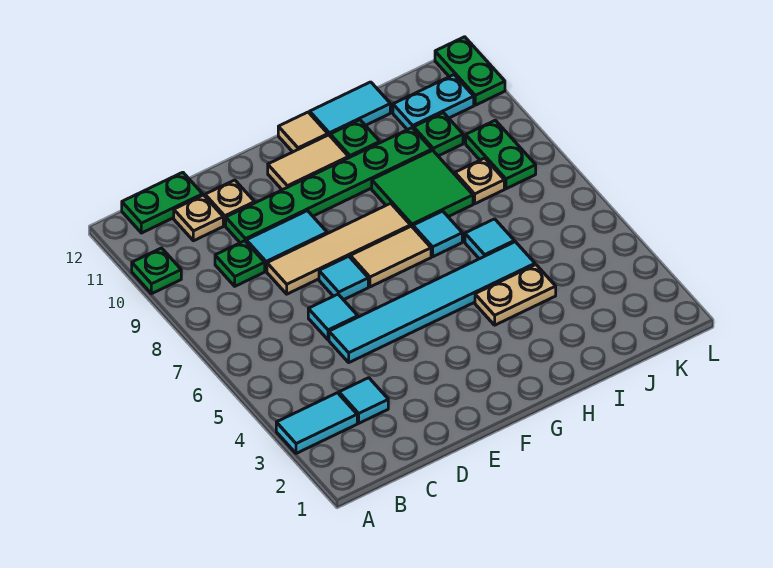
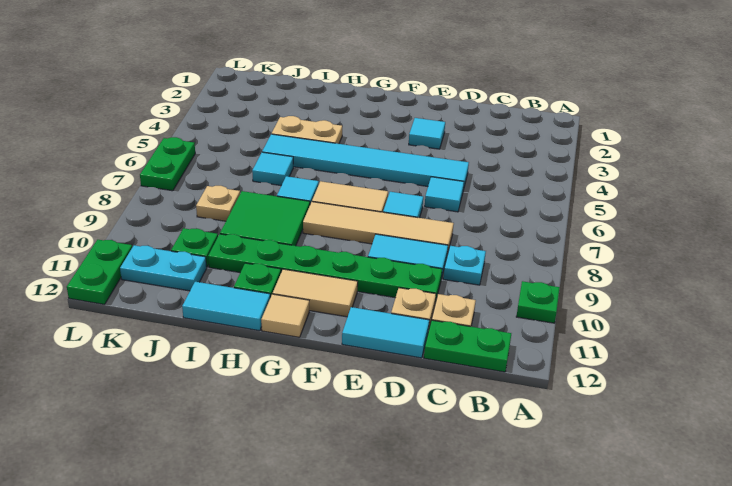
cyan tile A3:B3 level 1 -> cyan tile D12:E12 level 1
cyan tile C3 level 1 -> cyan tile E3 level 1
green plate C9 level 1 -> cyan plate C9 level 1
green plate K8:K9 level 1 -> green plate L6:L7 level 1

